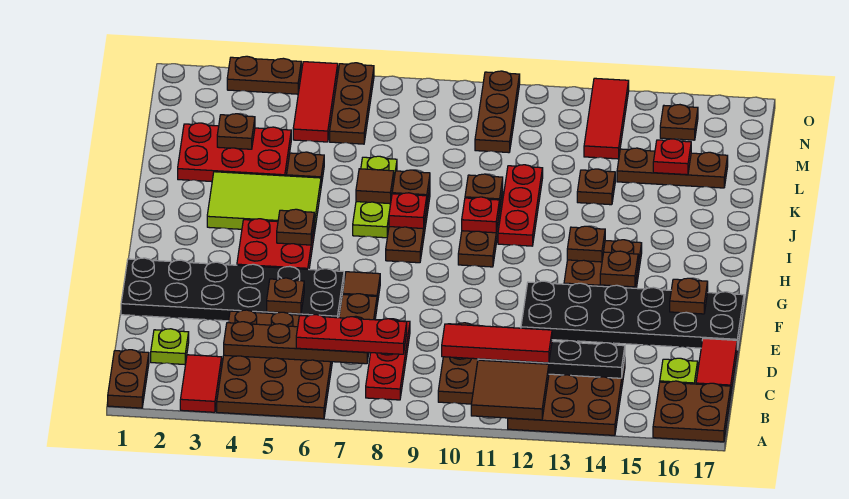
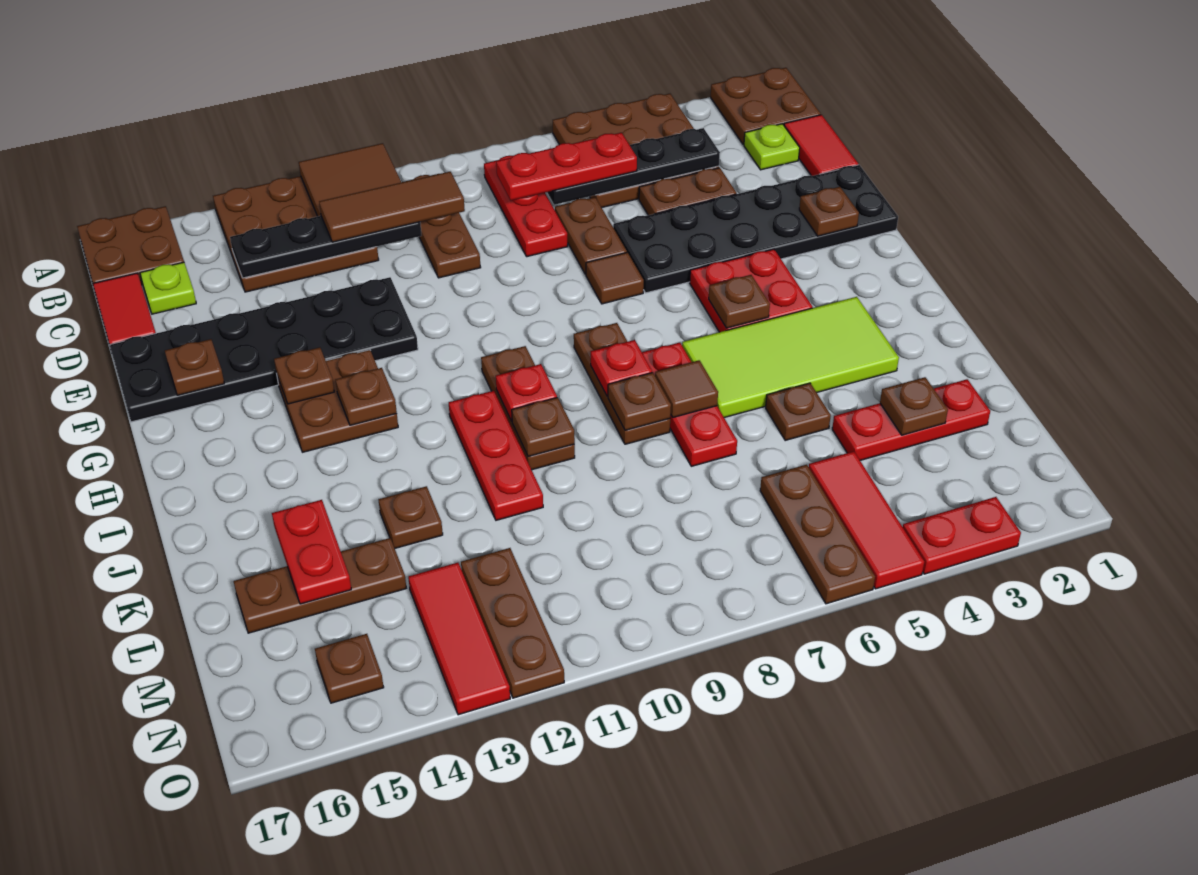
brown plate A1:B1 level 1 -> brown plate A1:B2 level 1
red tile A3:B3 level 1 -> red tile C1:D1 level 1
brown plate C4:C7 level 2 -> black plate C4:C7 level 2
red tile C10:C12 level 3 -> brown tile C10:C12 level 3
brown plate E5 level 2 -> brown plate F2 level 2
lime tile I3:J5 level 1 -> lime tile I3:J6 level 1
lime plate I7:K7 level 1 -> red plate I7:K7 level 1
red plate K2:L4 level 1 -> red plate L2:L4 level 1
red plate L15 level 2 -> red plate K15:L15 level 2
brown plate M10:O10 level 1 -> brown plate M12:O12 level 1
brown plate O3:O4 level 1 -> red plate O3:O4 level 1

